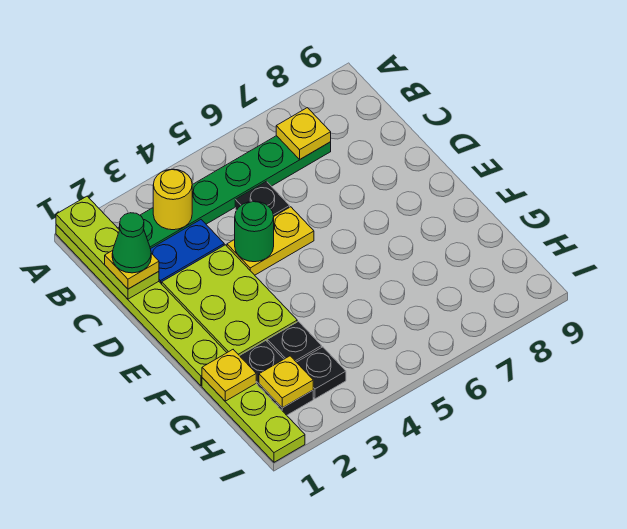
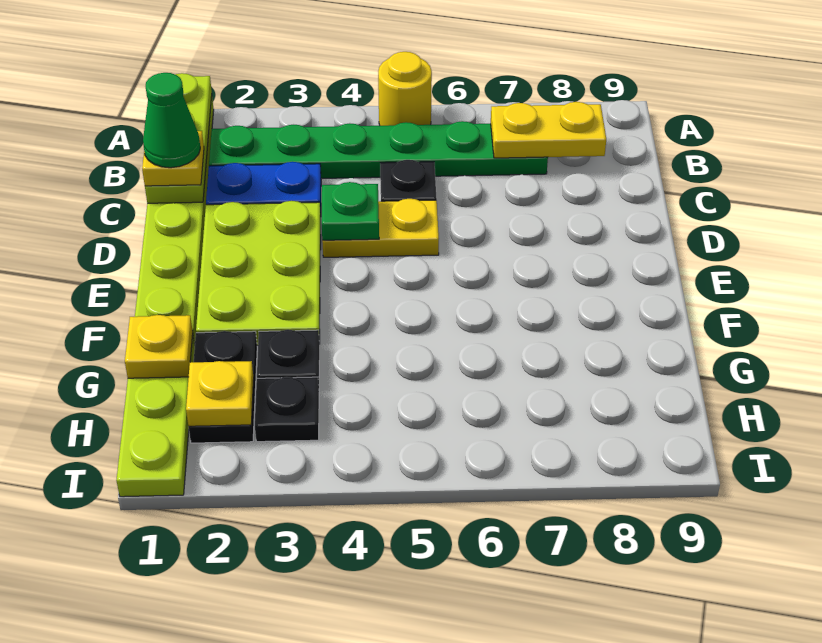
yellow round brick B3 level 2 -> yellow round brick A5 level 1
yellow plate B7 level 2 -> yellow plate B7:B8 level 2
green round brick D4 level 2 -> green plate D4 level 2

